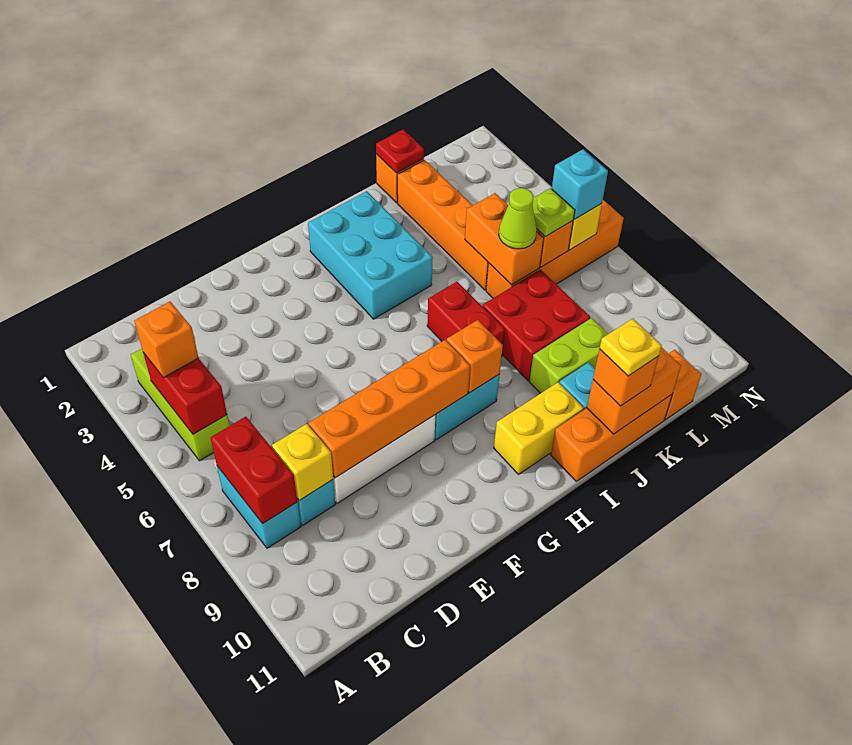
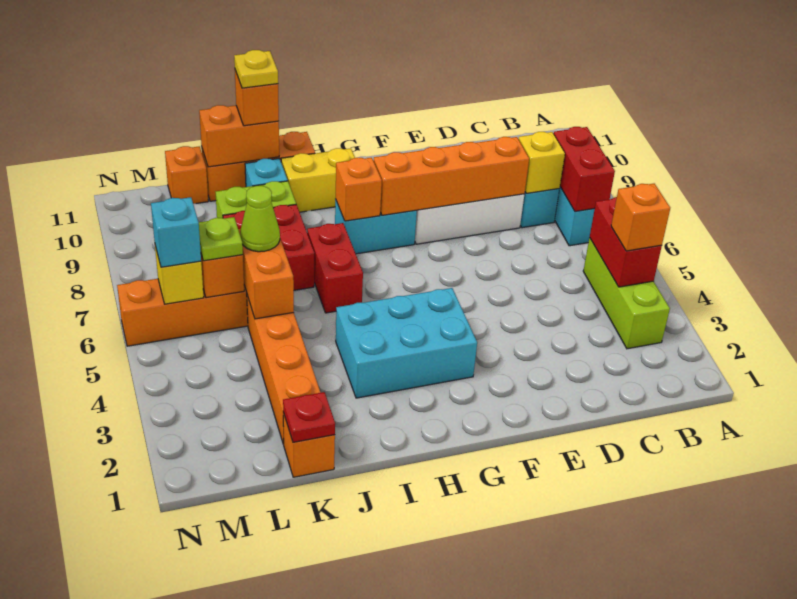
cyan brick H2:I4 level 1 -> cyan brick G3:I4 level 1

